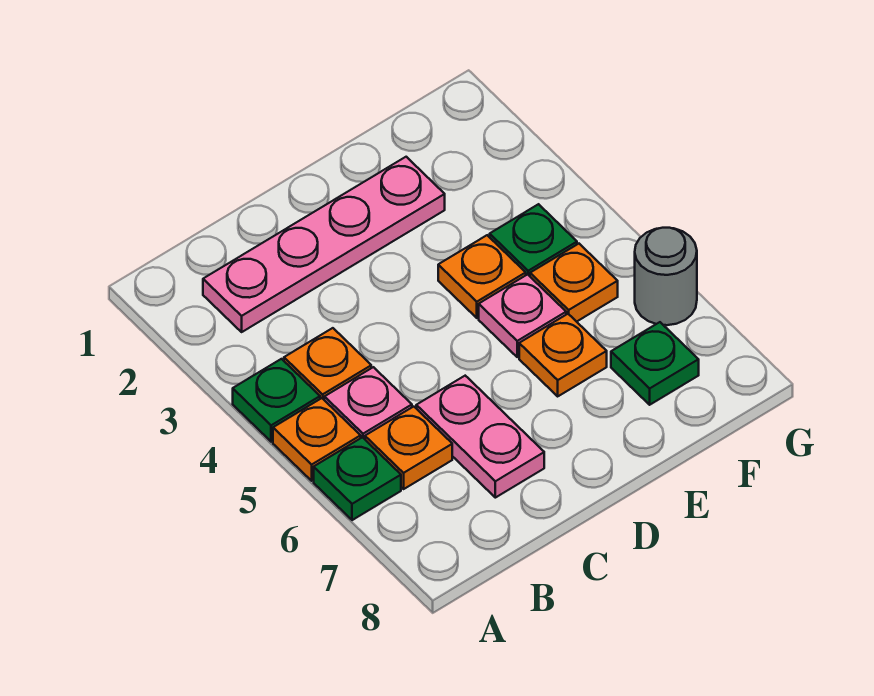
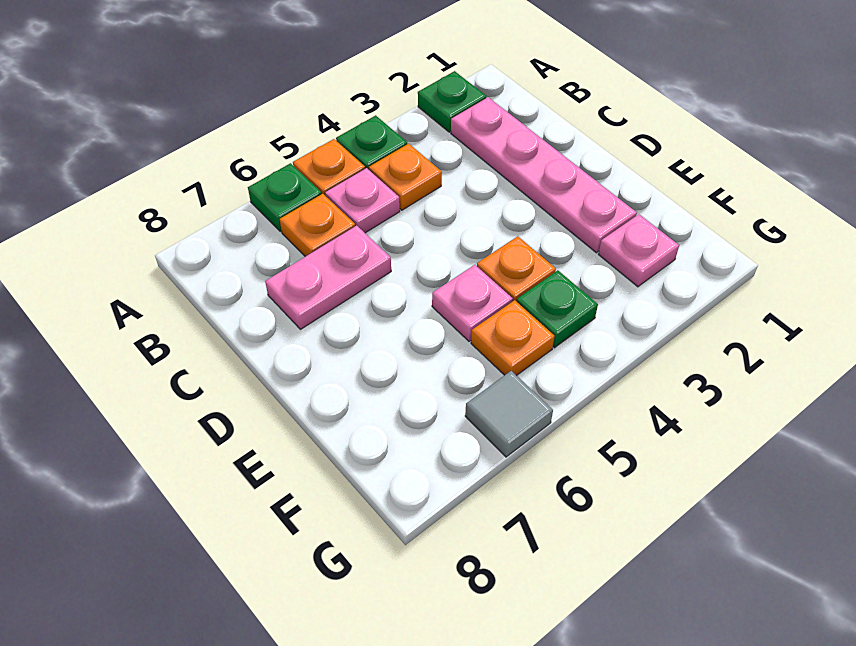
orange plate E6 level 1 -> none
none -> pink plate F2 level 1
green plate F7 level 1 -> green plate A2 level 1
grey round brick G6 level 1 -> grey tile G6 level 1

